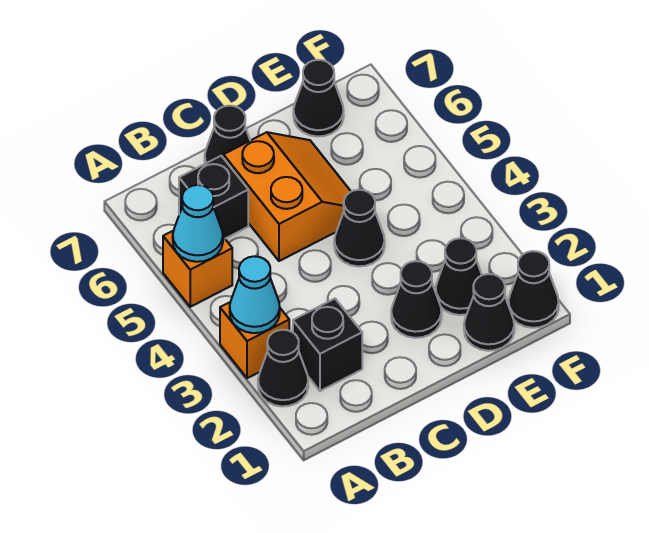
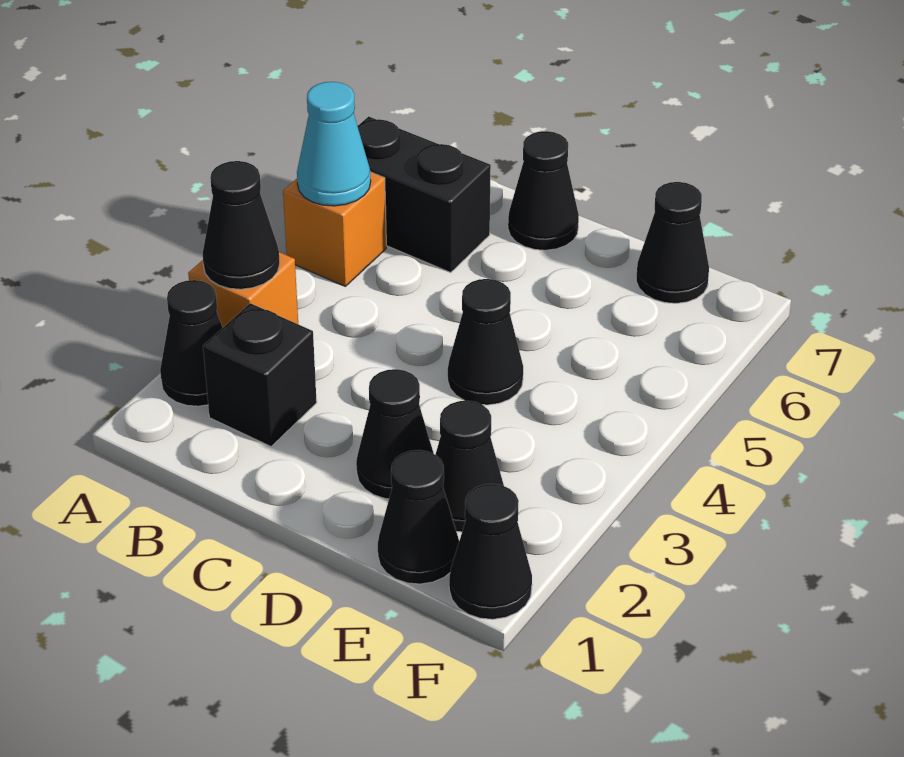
cyan cone A3 level 2 -> black cone A3 level 2
black brick B6 level 1 -> black brick A6:B6 level 1
orange slope C5:D6 level 1 top C -> none

